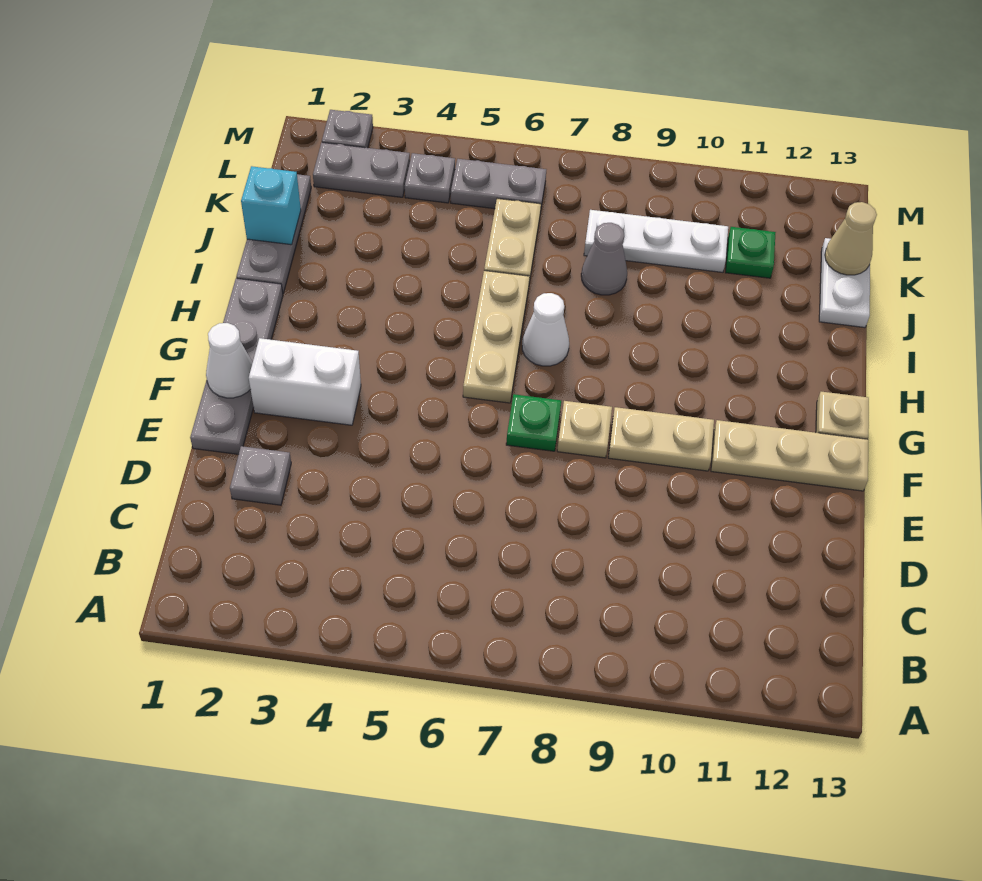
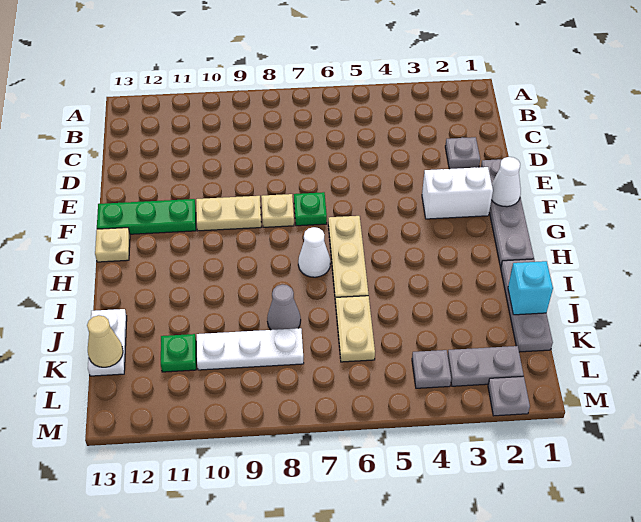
tan plate F11:F13 level 1 -> green plate F11:F13 level 1
grey plate L5:L6 level 1 -> none

